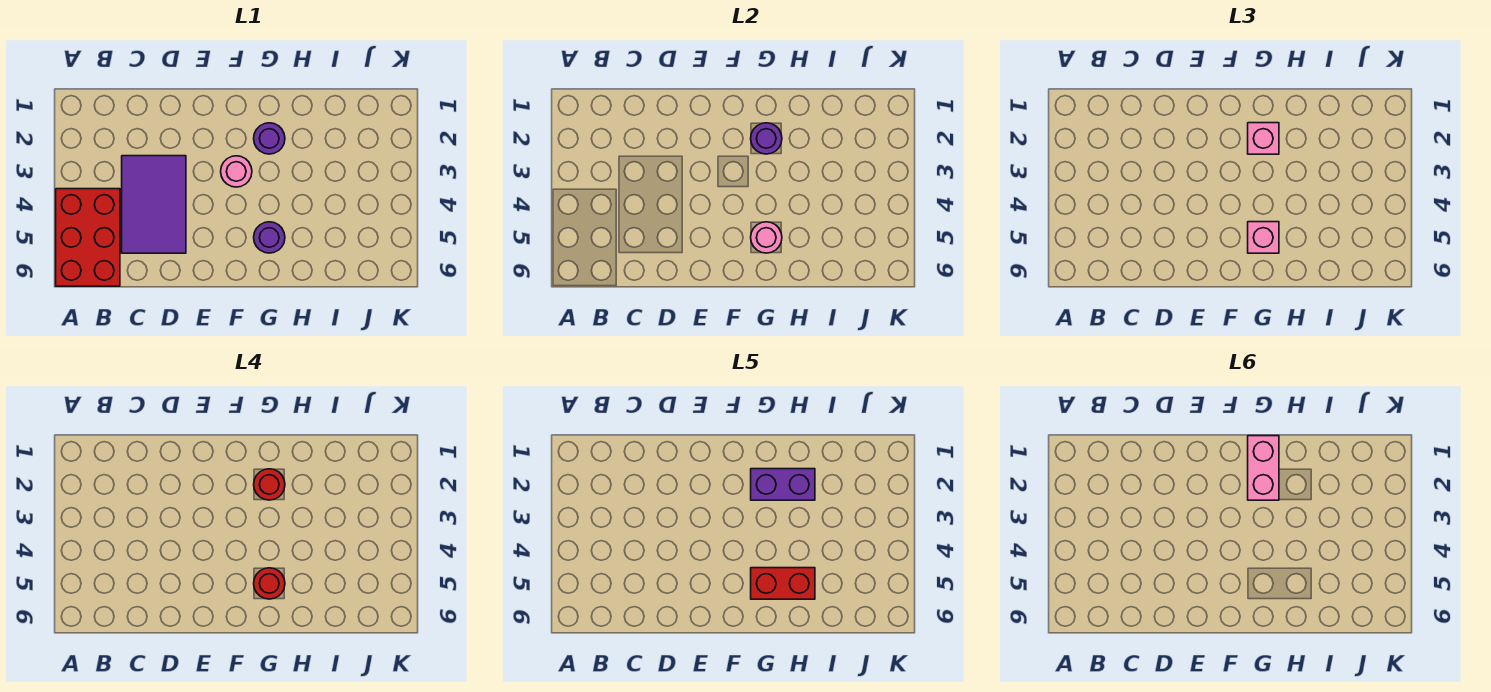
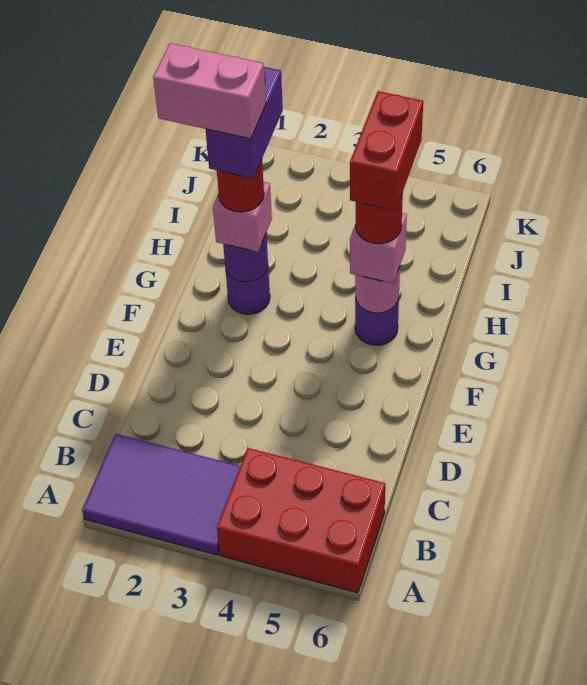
purple tile C3:D5 level 1 -> purple tile A1:B3 level 1
pink round brick F3 level 1 -> none

